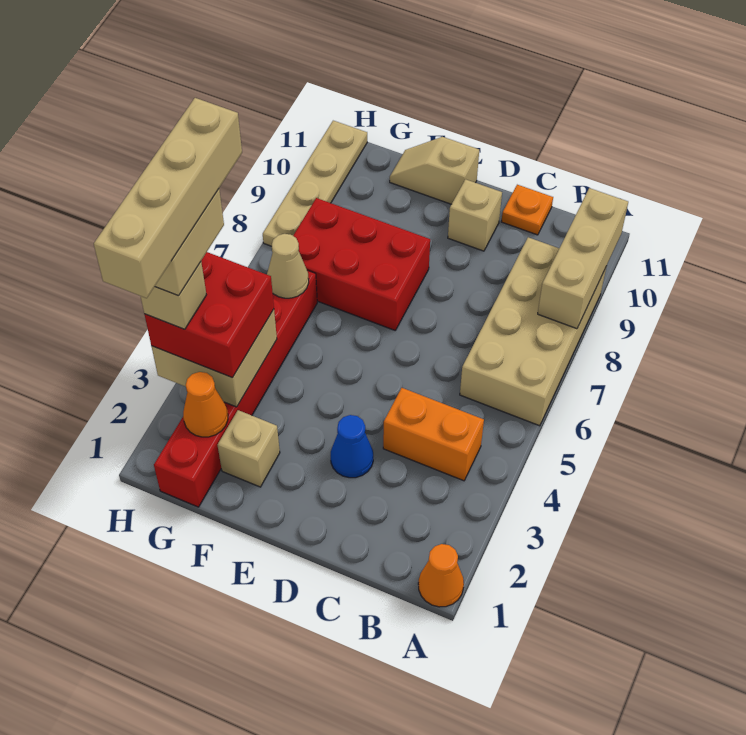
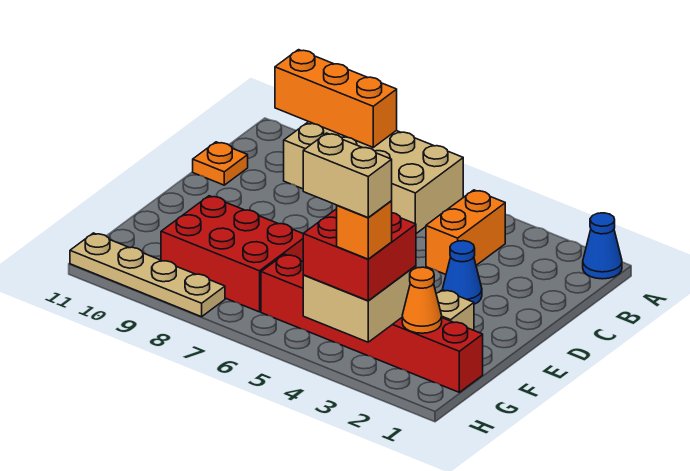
orange cone A1 level 1 -> blue cone A1 level 1
tan brick A8:A10 level 2 -> orange brick A8:A10 level 2
tan brick D10 level 1 -> none
red brick E7:G8 level 1 -> red brick F7:G9 level 1
tan slope E11:F11 level 1 top E -> none
tan cone G6 level 2 -> none
tan brick H2:H5 level 6 -> none
tan brick H3 level 4 -> orange brick H3 level 4

